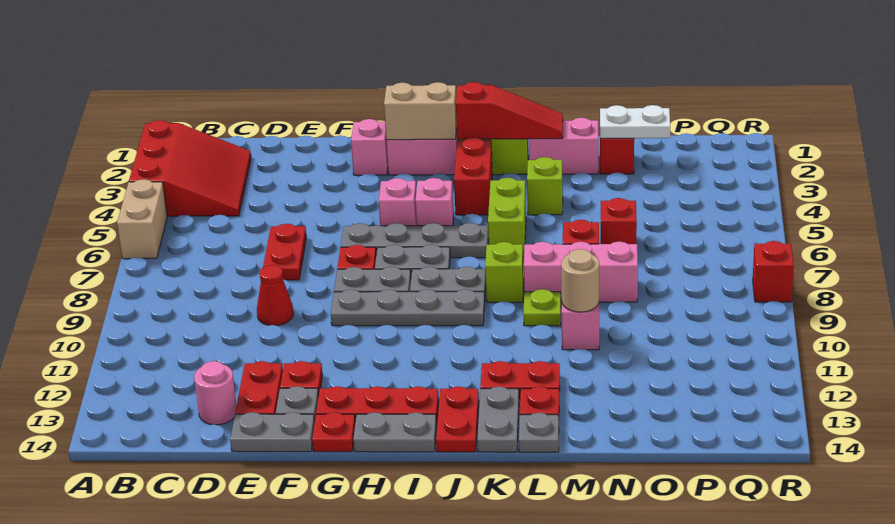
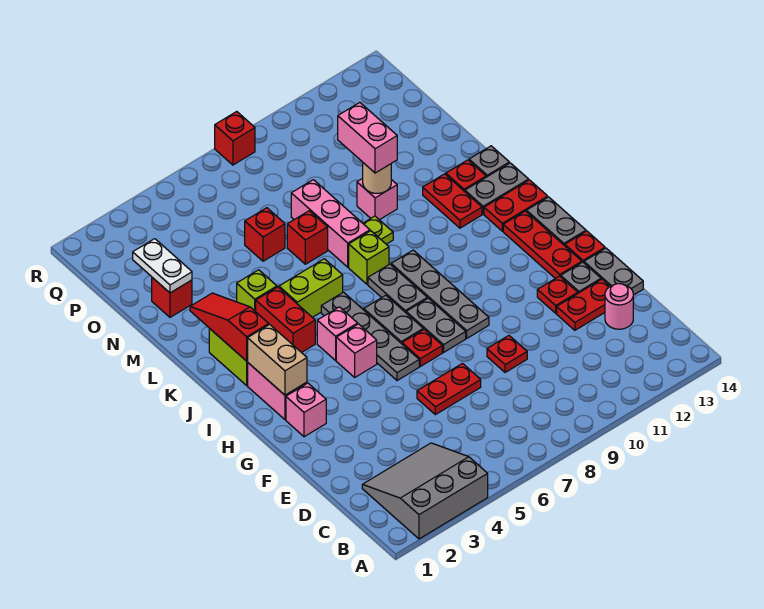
red slope A2:C4 level 1 top A -> grey slope A2:C4 level 1 top A
tan brick A5:A6 level 1 -> none
red cone E9 level 1 -> red plate E9 level 1
red brick J3:J4 level 1 -> red brick J4:K4 level 1
pink brick L2:M2 level 1 -> pink brick M10:N10 level 3

